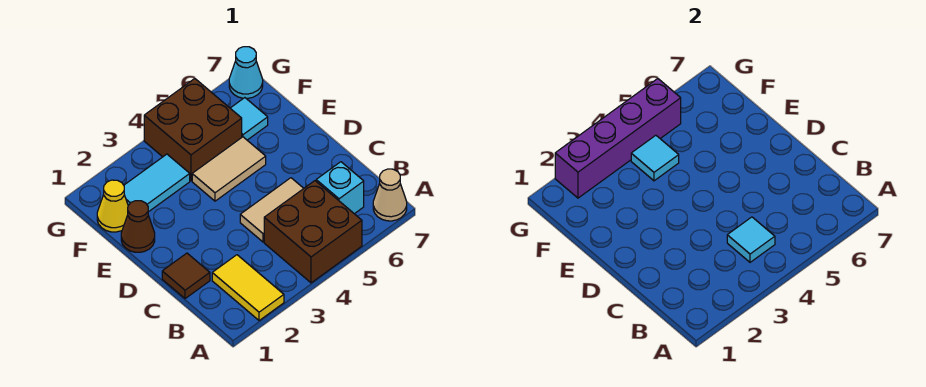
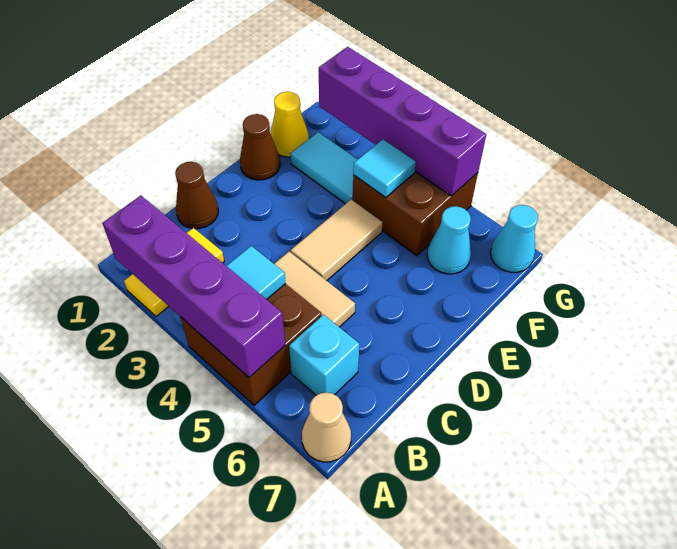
none -> purple brick A2:A5 level 2
brown tile C1 level 1 -> brown cone C1 level 1
tan tile E4:E5 level 1 -> tan tile D4:E4 level 1
cyan tile F6 level 1 -> cyan cone F6 level 1

